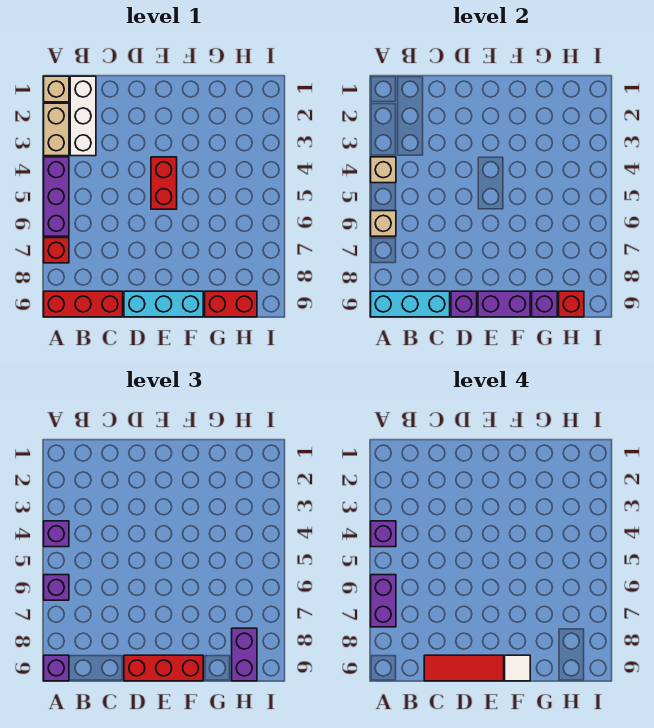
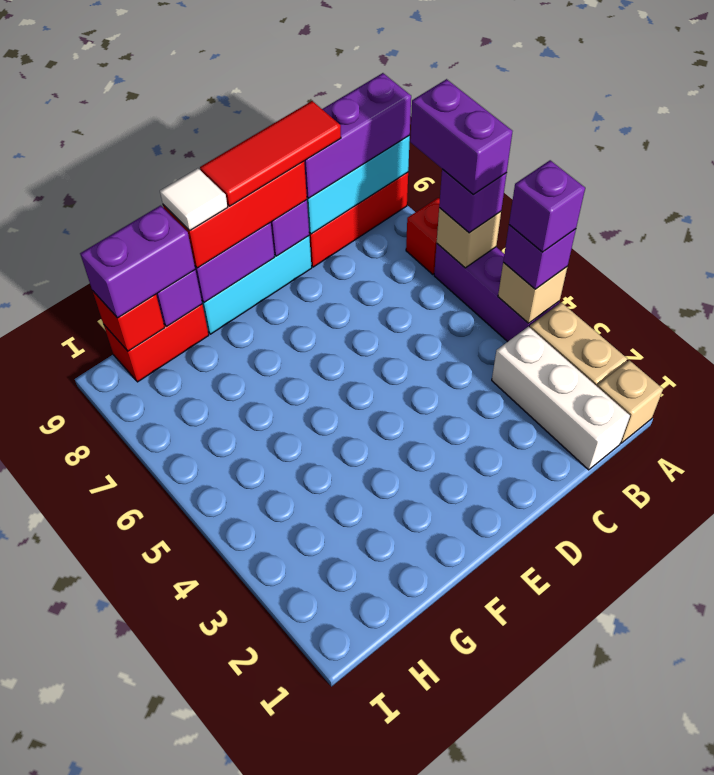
purple brick A9 level 3 -> purple brick A9:C9 level 3
red brick E4:E5 level 1 -> none
purple brick H8:H9 level 3 -> purple brick G9:H9 level 3

